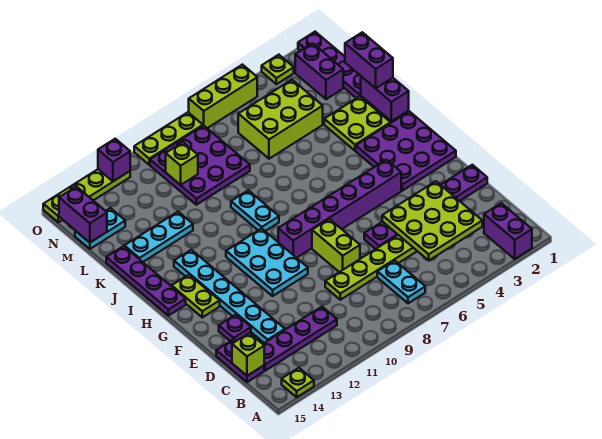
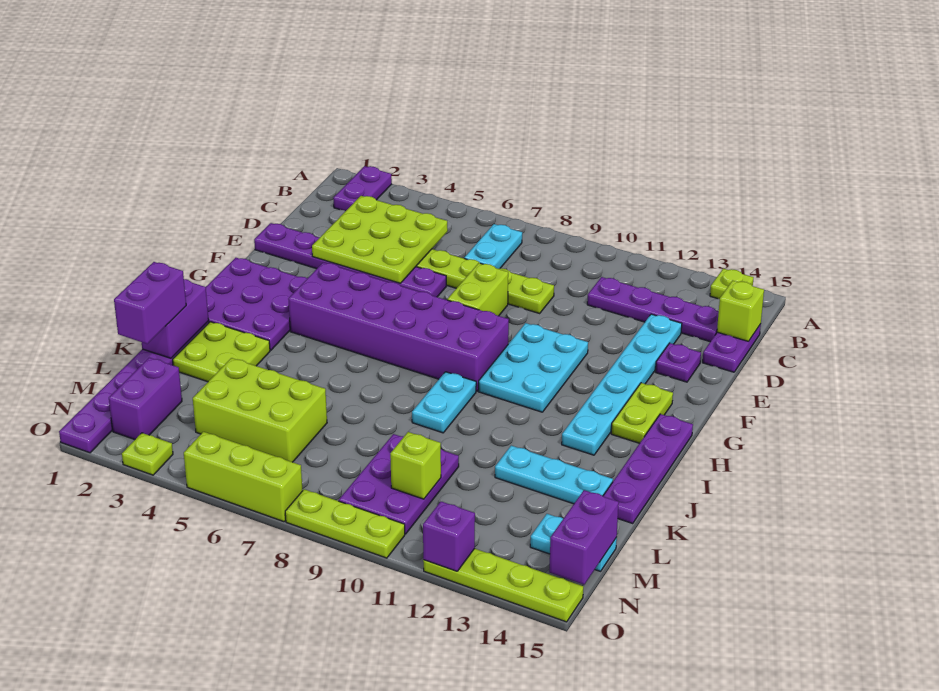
purple brick A2:B2 level 1 -> purple plate A2:B2 level 1
purple brick G4:G9 level 1 -> purple brick G4:H9 level 1
purple plate L8:N10 level 1 -> purple plate L9:N10 level 1

